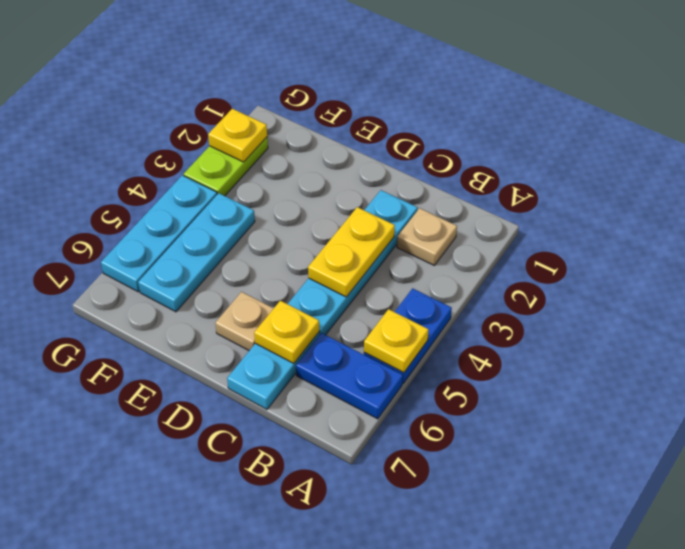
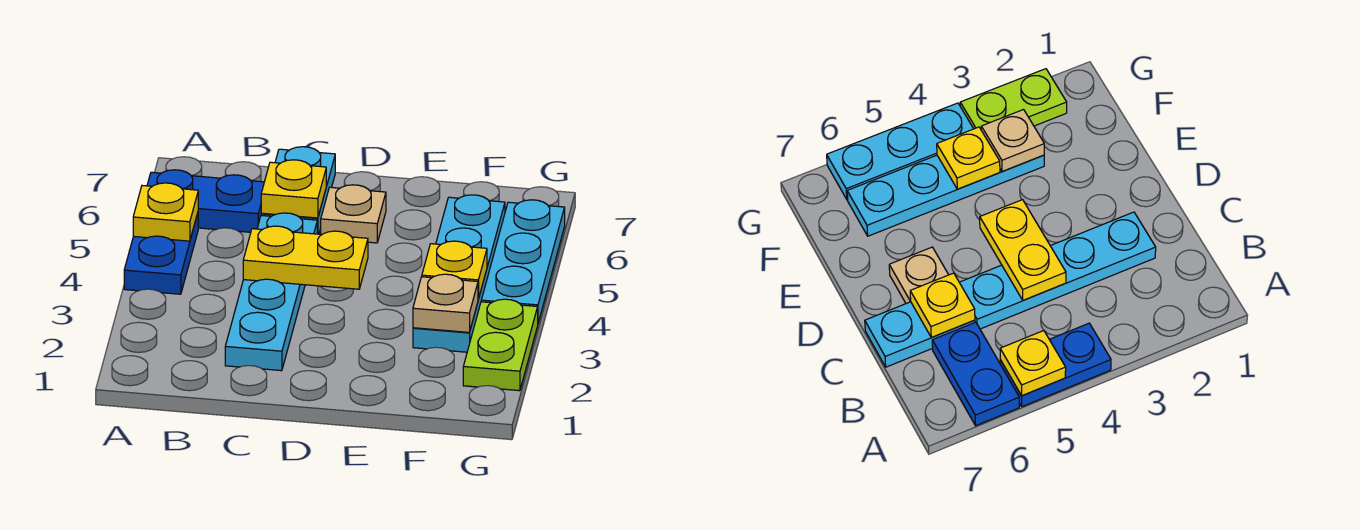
tan plate B2 level 1 -> tan plate F3 level 2
yellow plate C3:C4 level 2 -> yellow plate C4:D4 level 2
cyan plate F4:F6 level 1 -> cyan plate F3:F6 level 1
yellow plate G2 level 2 -> yellow plate F4 level 2

